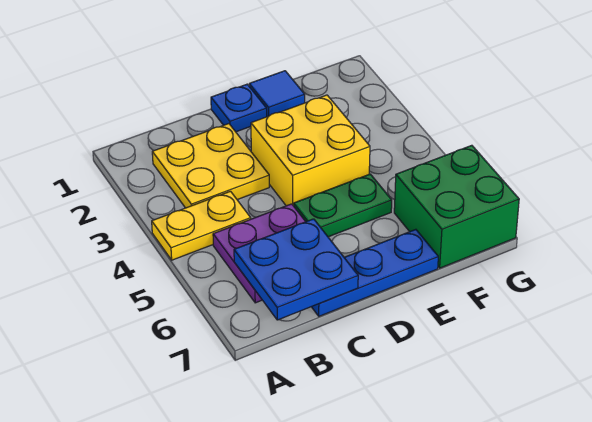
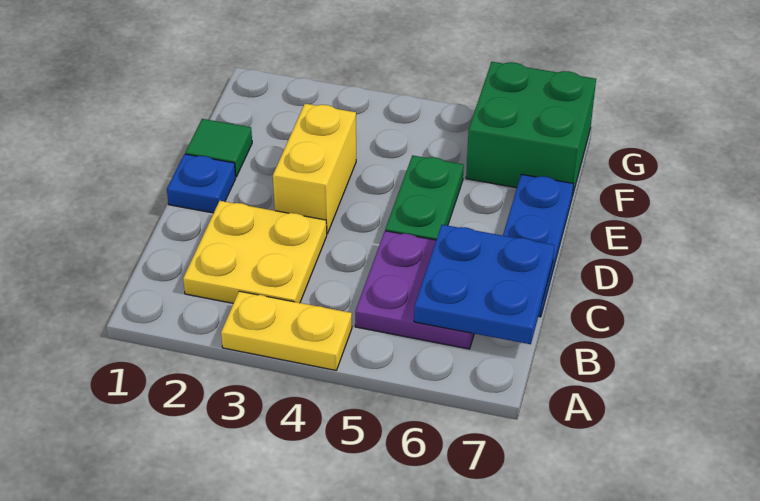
yellow plate A4:B4 level 1 -> yellow plate A3:A4 level 1
yellow brick D3:E4 level 1 -> yellow brick D3:E3 level 1
blue tile E1 level 1 -> green tile E1 level 1

